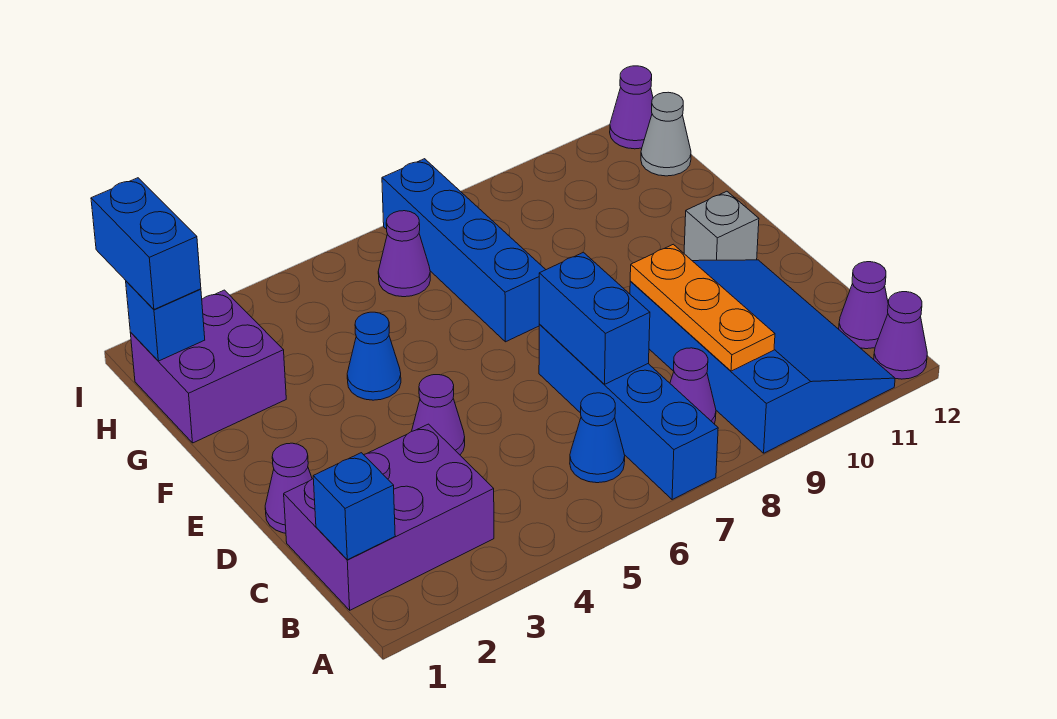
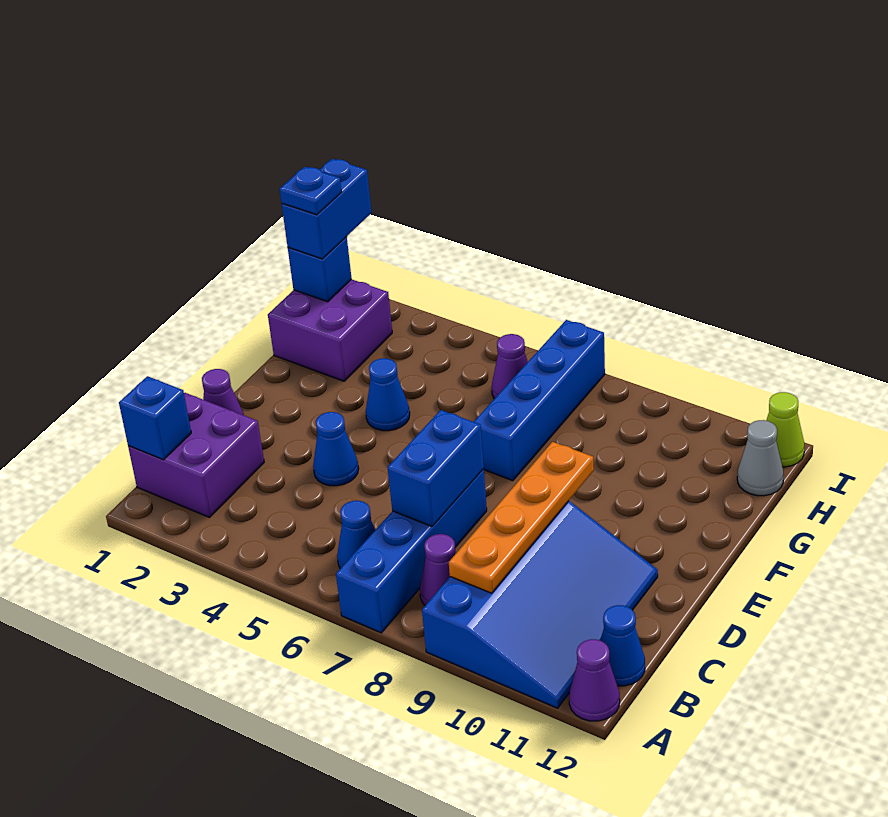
purple brick B1:C3 level 1 -> purple brick B1:C2 level 1
orange plate B9:D9 level 2 -> orange plate B9:E9 level 2
purple cone B12 level 1 -> blue cone B12 level 1
purple cone D4 level 1 -> blue cone D4 level 1
grey brick E11 level 1 -> none
none -> blue plate H1 level 4
purple cone I12 level 1 -> lime cone I12 level 1

